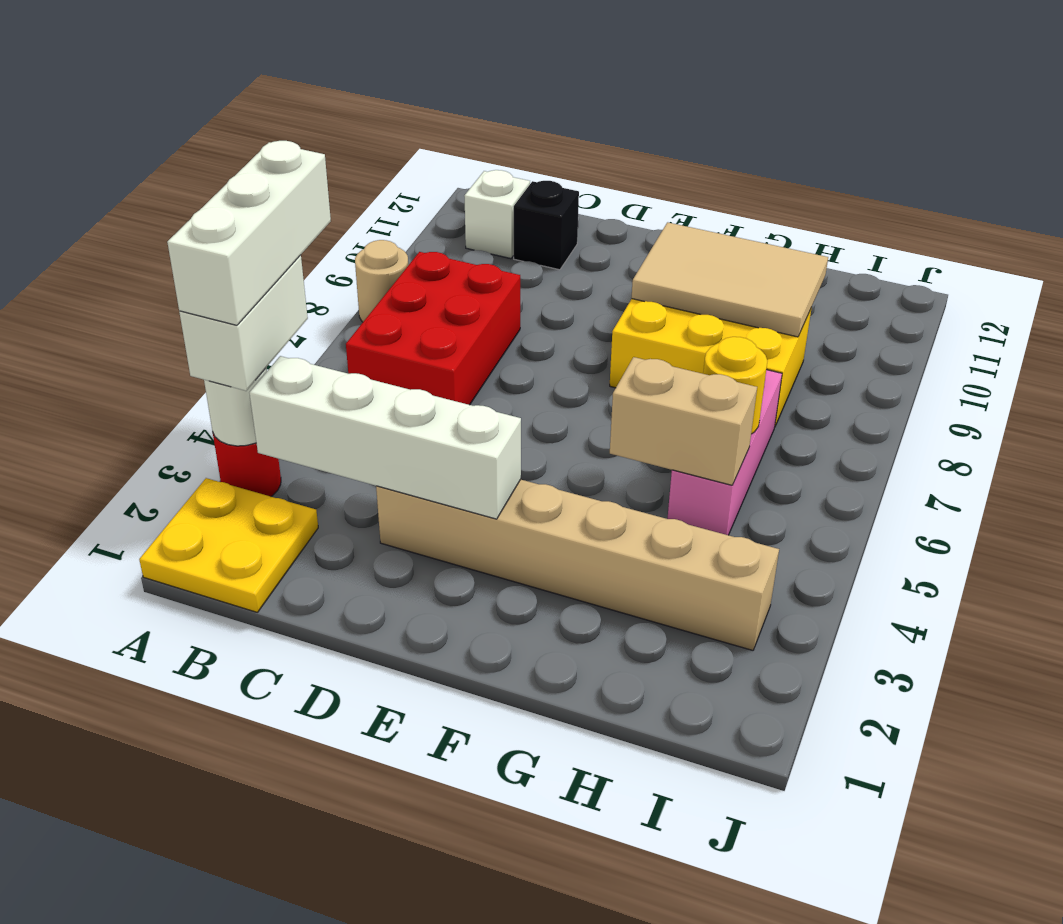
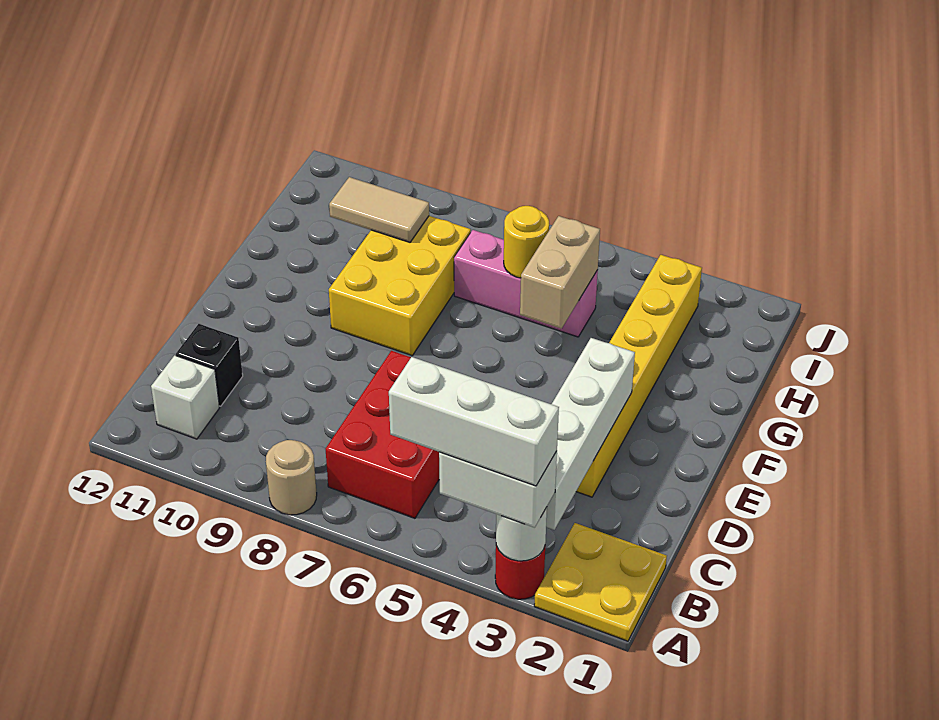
red brick B6:C8 level 1 -> red brick B6:D7 level 1
tan brick D3:I3 level 1 -> yellow brick D3:I3 level 1
tan tile F9:H10 level 2 -> tan tile H9:H10 level 2

